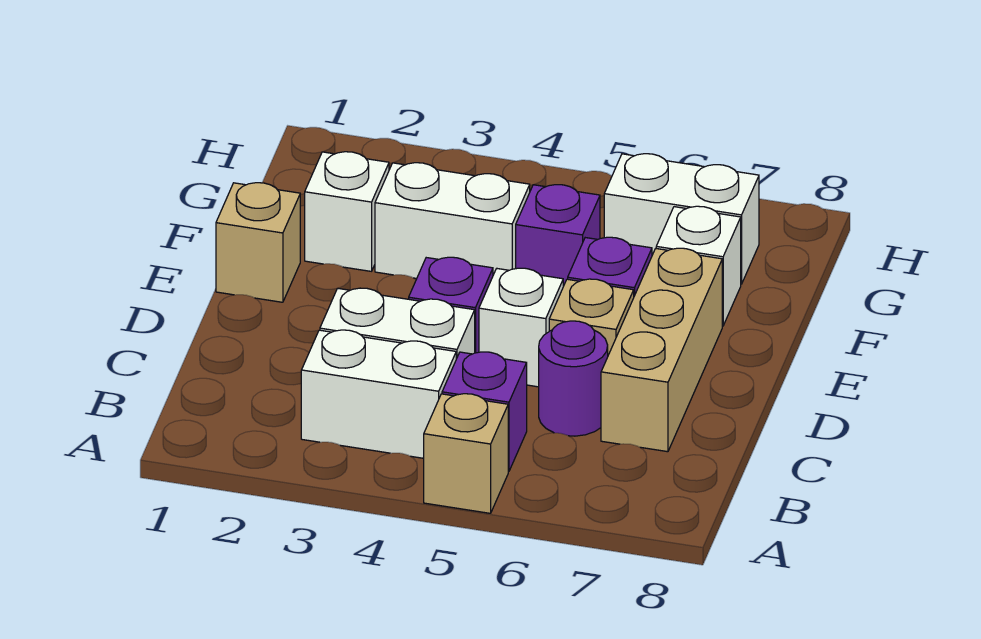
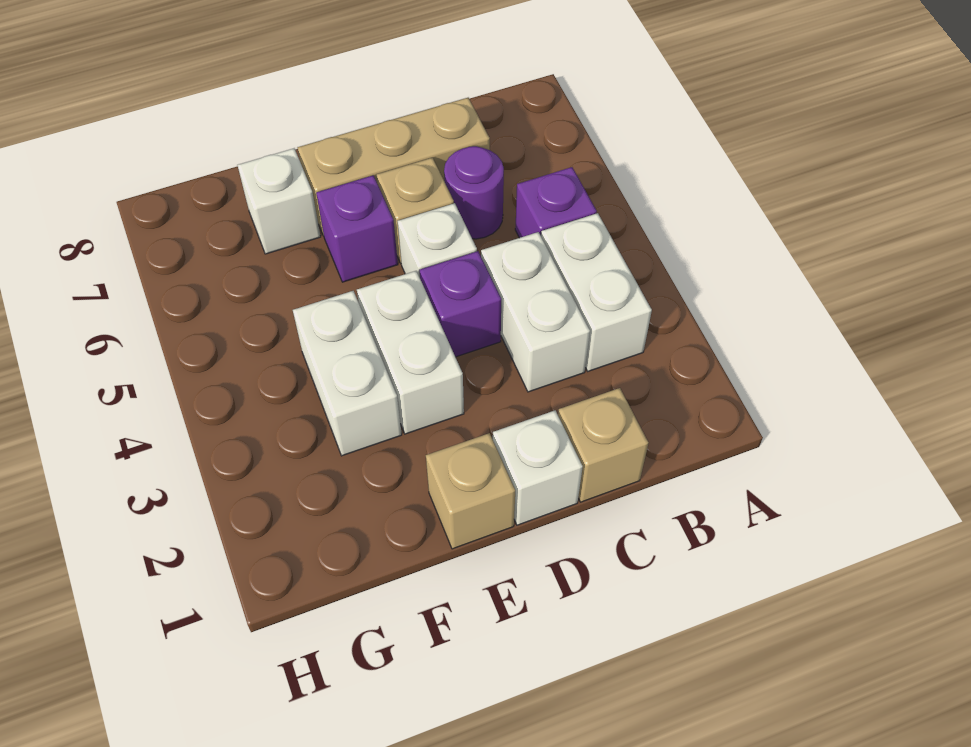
tan brick A5 level 1 -> tan brick C1 level 1
white brick F2 level 1 -> white brick D1 level 1
purple brick F5 level 1 -> none
white brick G6:G7 level 1 -> white brick E3:E4 level 1

